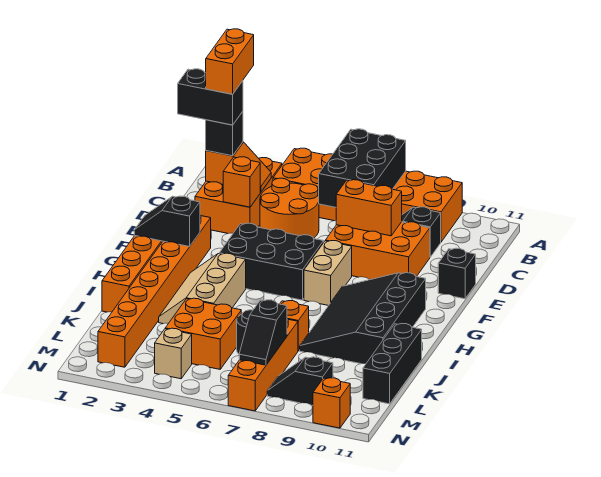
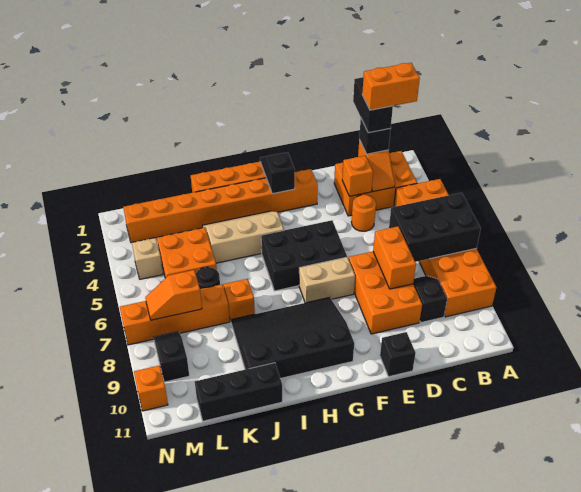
orange round brick C4:D5 level 1 -> orange round brick D4 level 1
black brick F4:G6 level 1 -> black brick F5:H6 level 1
black slope L7:M7 level 2 top L -> orange slope L7:M7 level 2 top L

